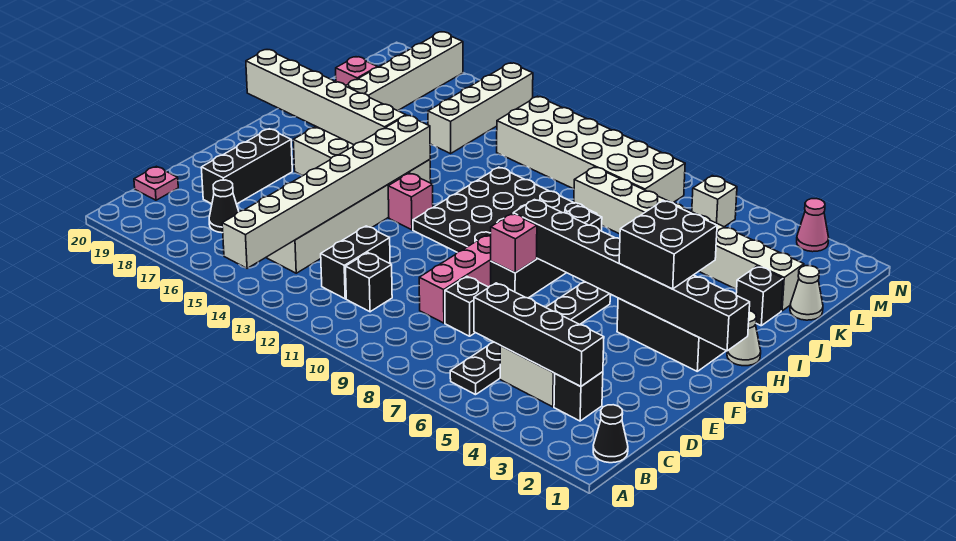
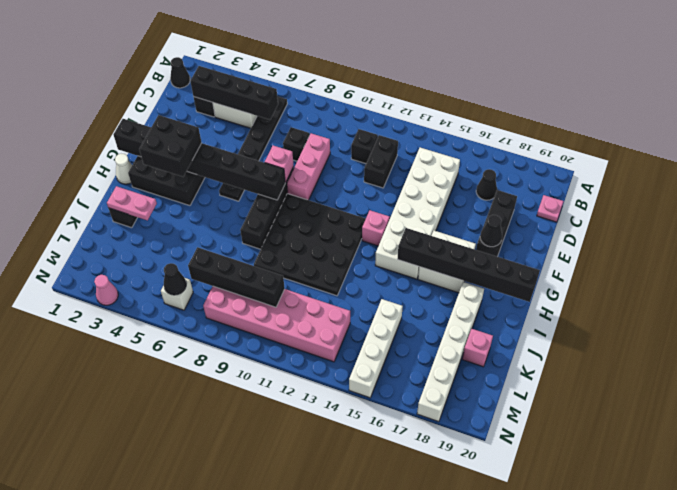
white brick A14:H14 level 2 -> none
none -> black cone F18 level 2
white brick H15:H20 level 2 -> black brick H15:H20 level 2
none -> pink plate J2:J3 level 2
white cone K1 level 1 -> none
white brick K2:K9 level 1 -> none
none -> black brick L7:L10 level 2
white brick L8:M13 level 1 -> pink brick L8:M13 level 1
none -> black cone M6 level 2

